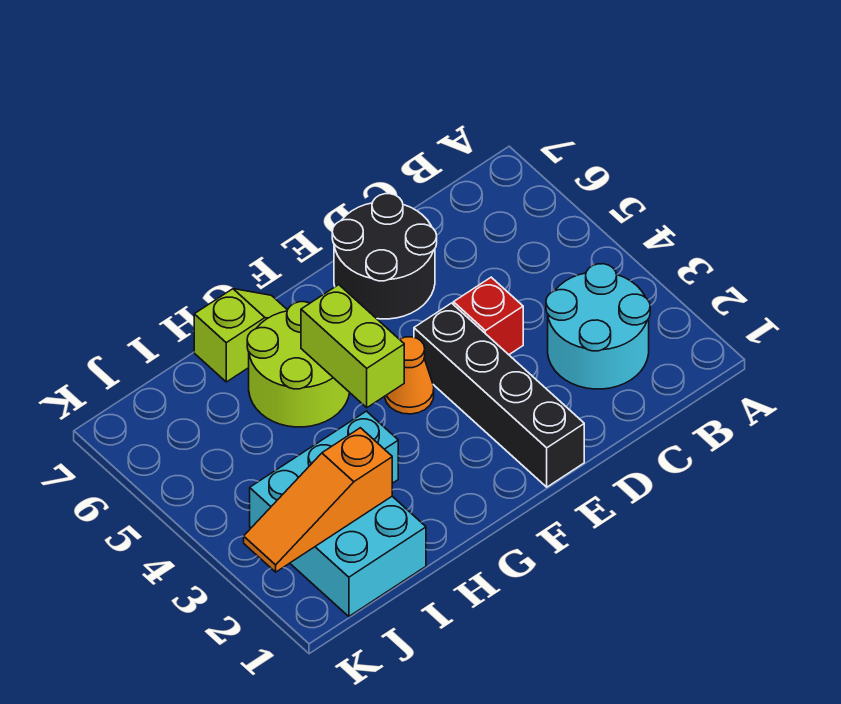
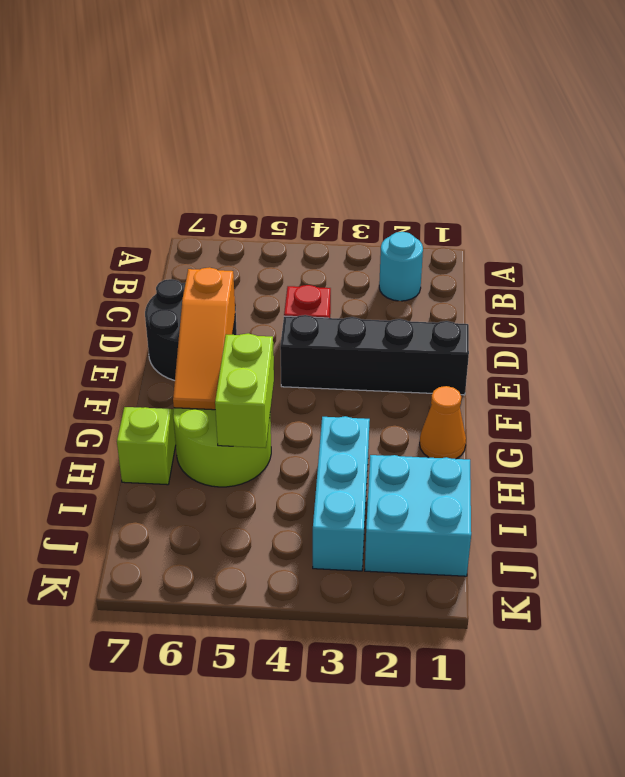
cyan round brick B2:C3 level 1 -> cyan round brick B2 level 1
orange cone F4 level 1 -> orange cone G1 level 1
lime brick G4:G5 level 2 -> lime brick G5:H5 level 2
orange slope I2:K2 level 2 top I -> orange slope E6:G6 level 2 top E

